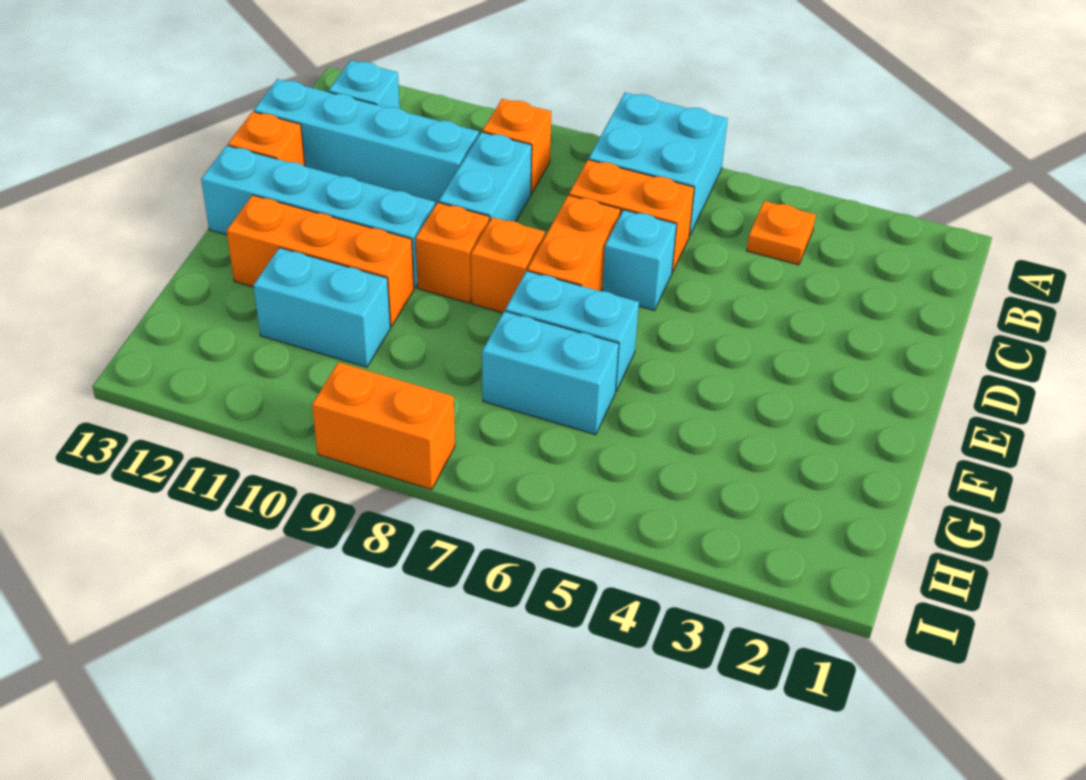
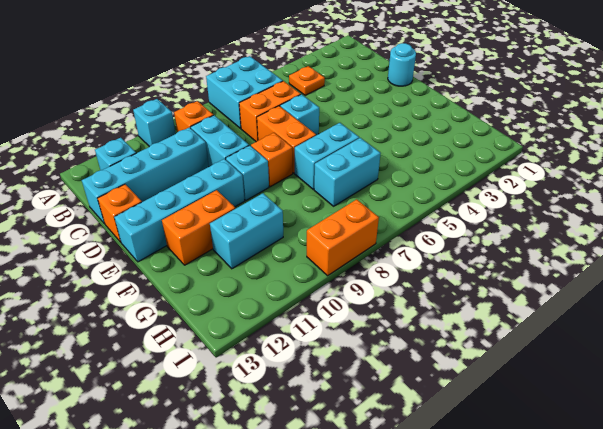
none -> cyan brick A10 level 1
none -> cyan round brick D1 level 1
orange brick E9 level 1 -> cyan brick E9 level 1
orange brick F10:F12 level 1 -> orange brick F11:F12 level 1

